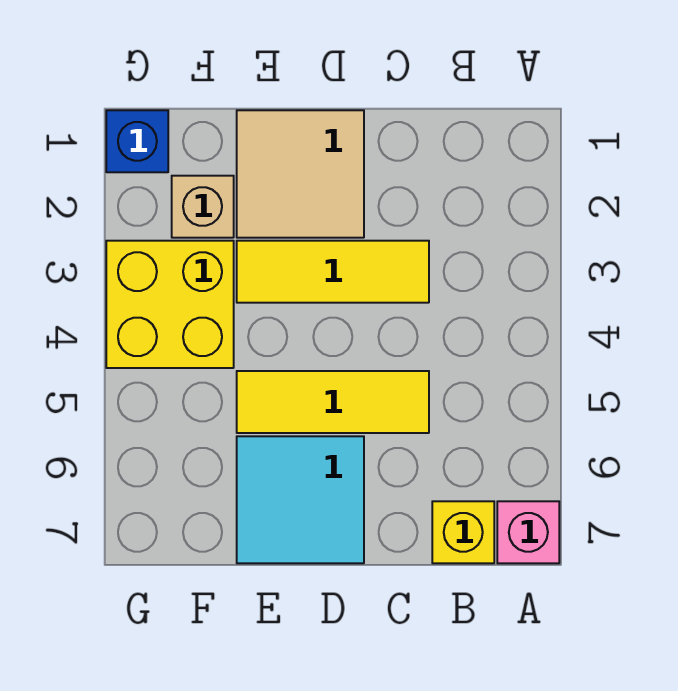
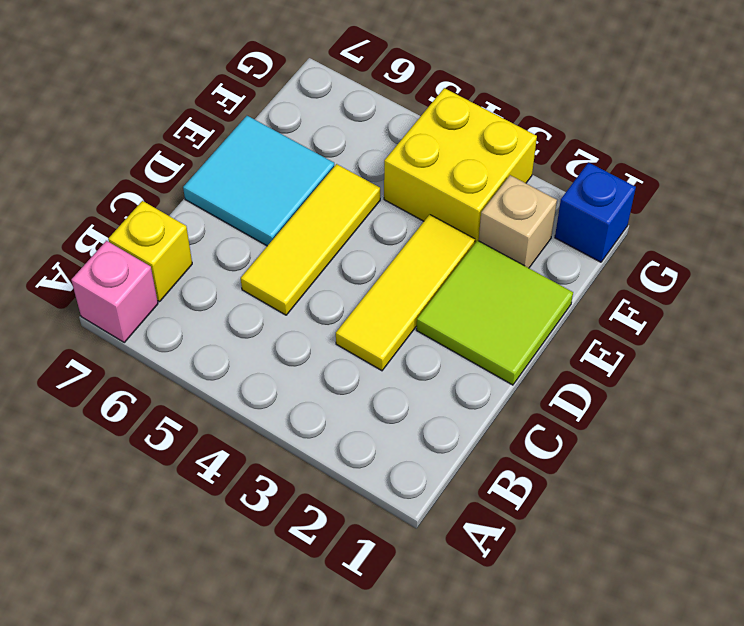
tan tile D1:E2 level 1 -> lime tile D1:E2 level 1

